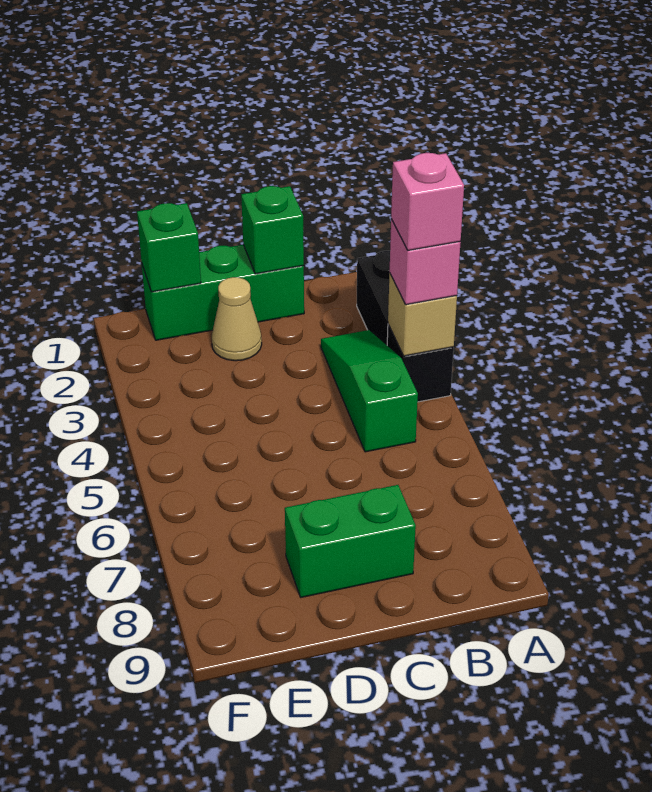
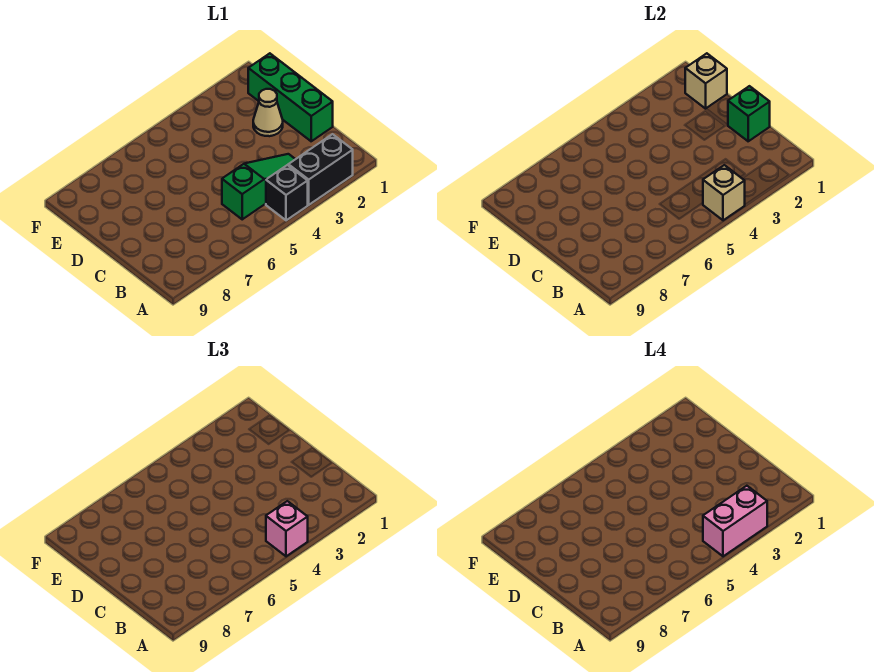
pink brick A4 level 4 -> pink brick A3:A4 level 4
green brick C8:D8 level 1 -> none
green brick E1 level 2 -> tan brick E1 level 2

